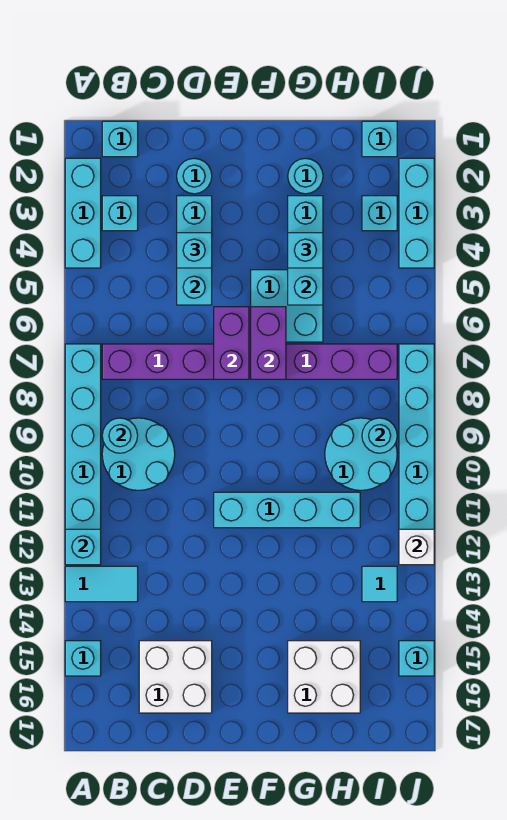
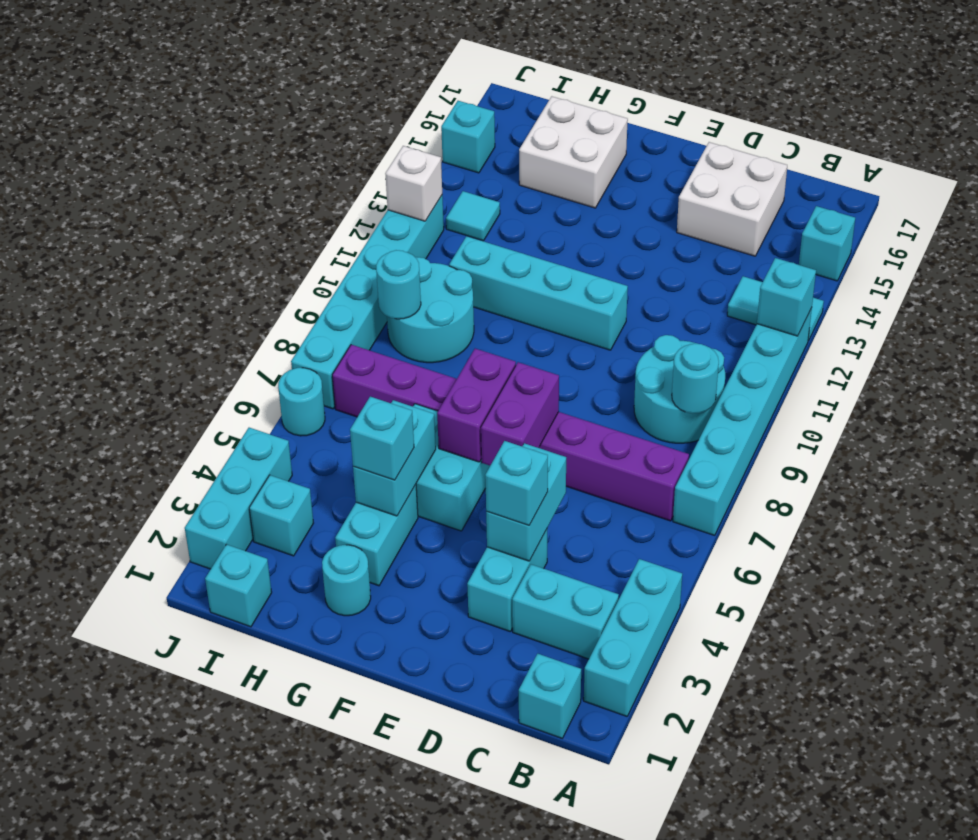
cyan brick B3 level 1 -> cyan brick B3:C3 level 1
cyan round brick D2 level 1 -> cyan round brick J6 level 1

